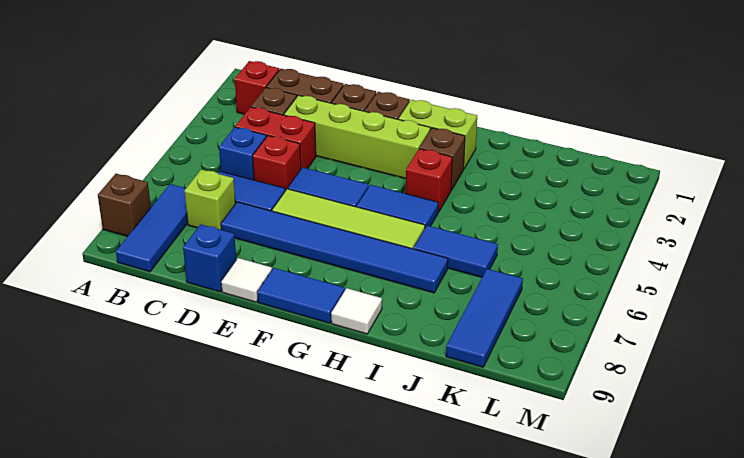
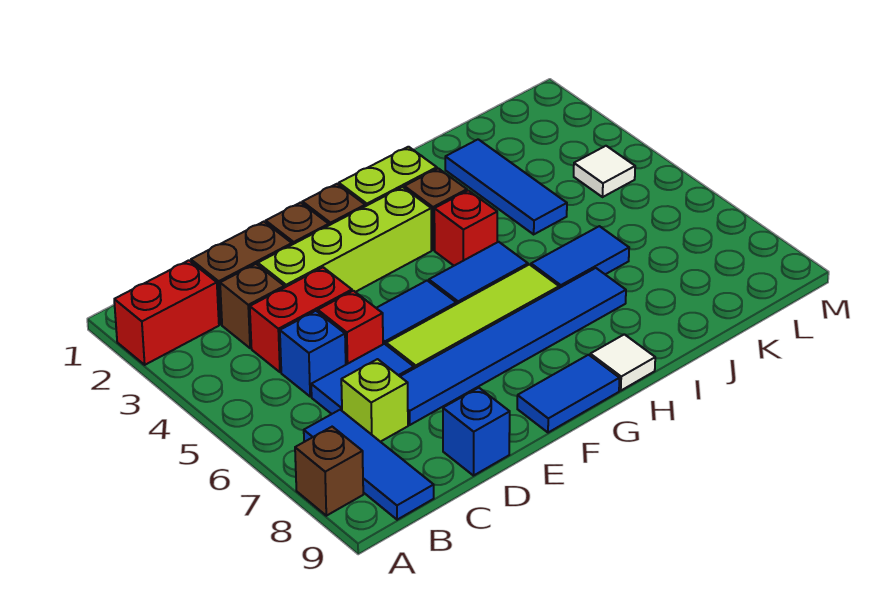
red brick B2 level 1 -> red brick A2:B2 level 1
white tile E9 level 1 -> white tile L4 level 1
blue tile K7:K9 level 1 -> blue tile J2:J4 level 1

